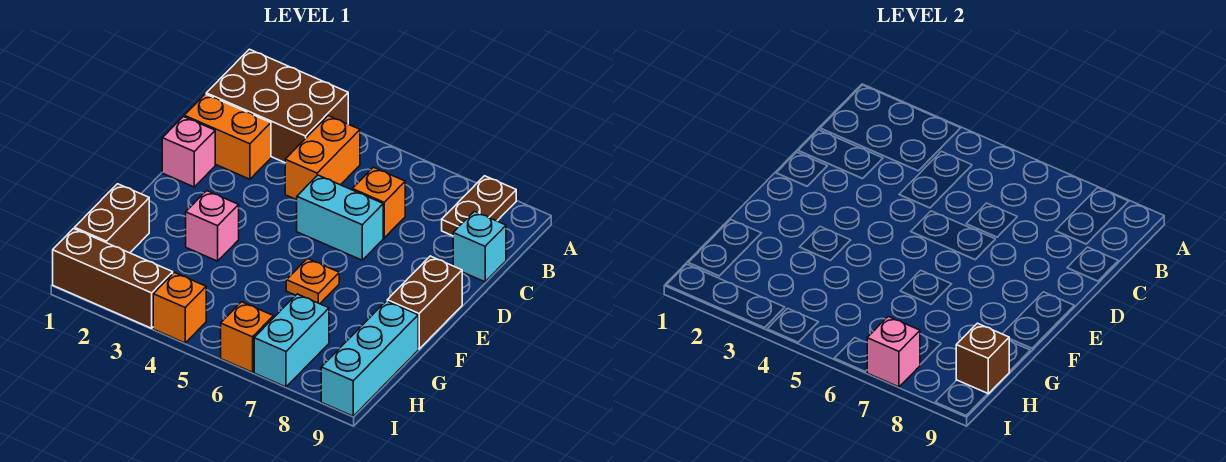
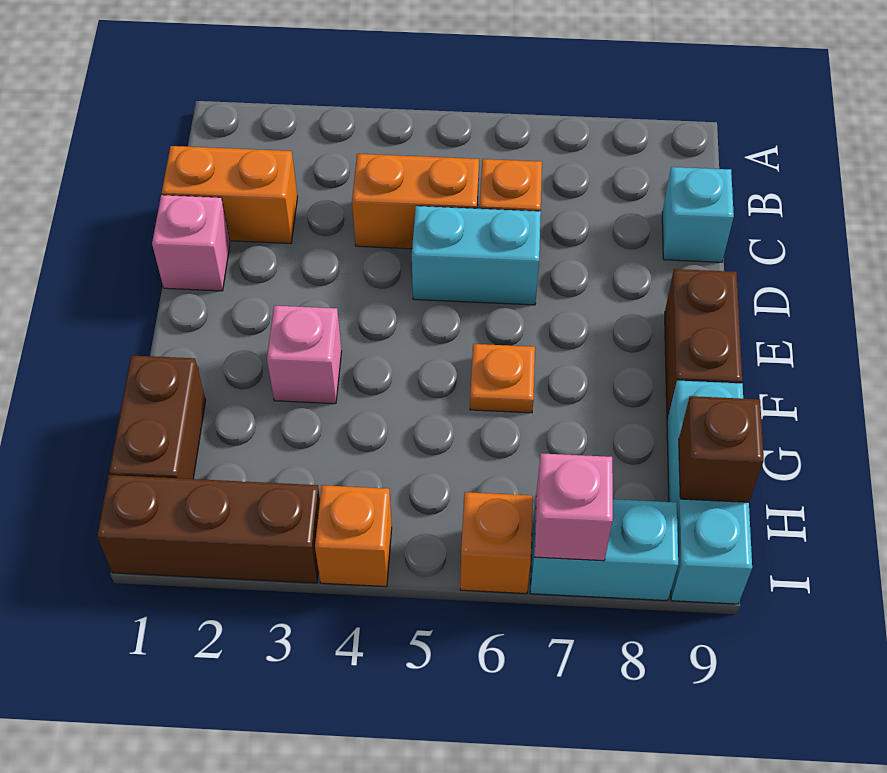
brown brick A1:B3 level 1 -> none
brown plate A8:B8 level 1 -> none
orange brick B4:C4 level 1 -> orange brick C4:C5 level 1
cyan brick H7:I7 level 1 -> cyan brick I7:I8 level 1

